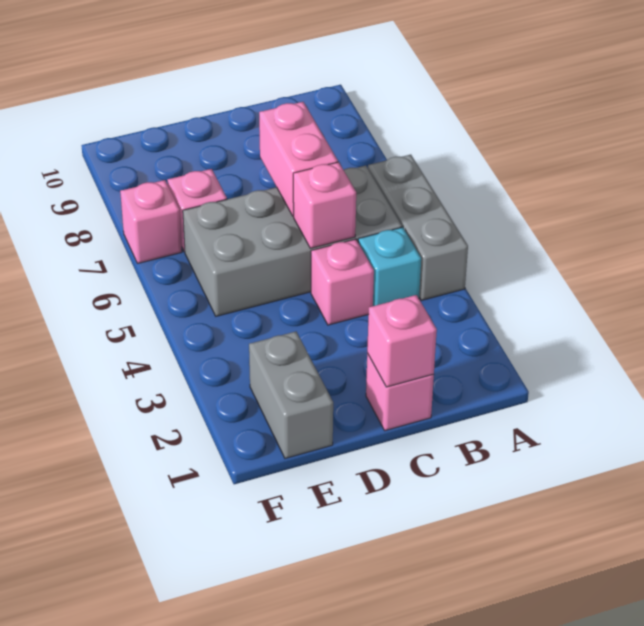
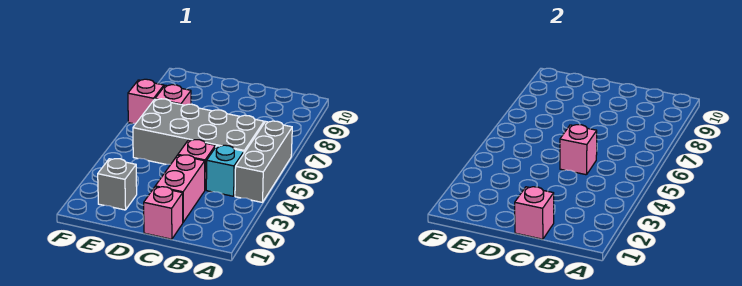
pink brick C6:C7 level 2 -> pink brick C2:C3 level 1
grey brick E1:E2 level 1 -> grey brick E2 level 1

